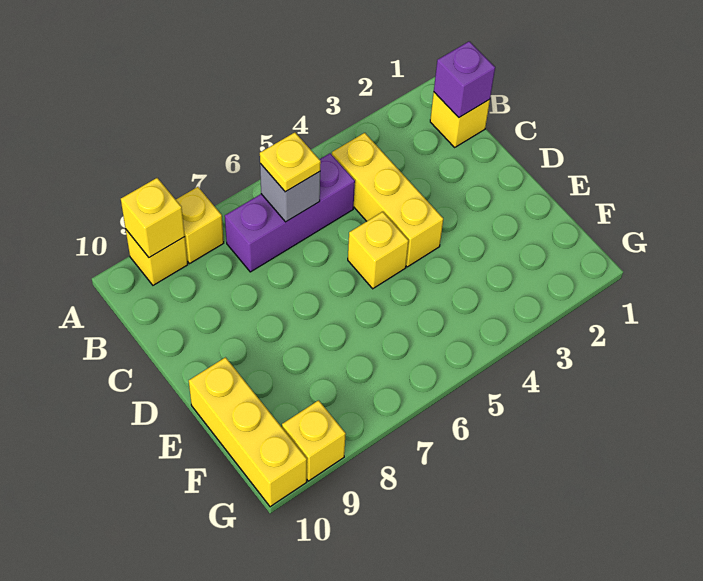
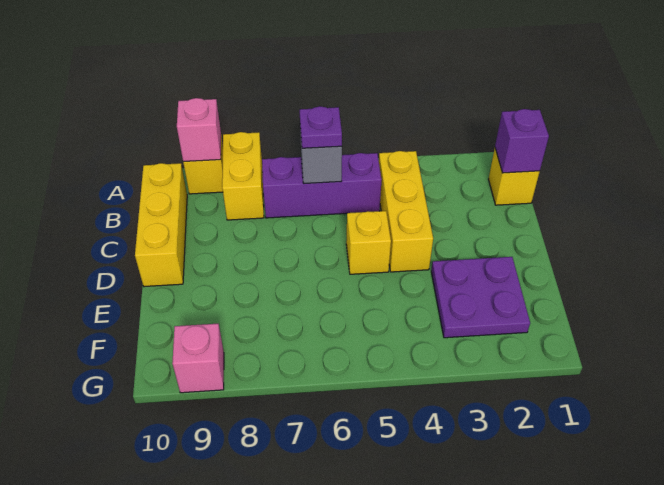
yellow brick A8 level 1 -> yellow brick A8:B8 level 1
yellow brick A9 level 2 -> pink brick A9 level 2
yellow plate B6 level 3 -> purple plate B6 level 3
none -> purple plate E2:F3 level 1
yellow brick E10:G10 level 1 -> yellow brick B10:D10 level 1
yellow brick G9 level 1 -> pink brick G9 level 1

